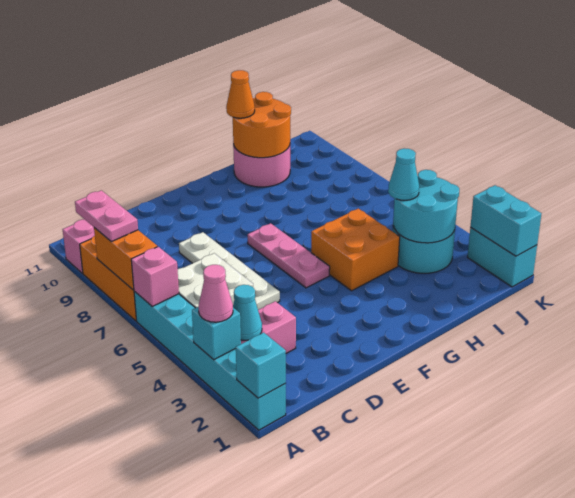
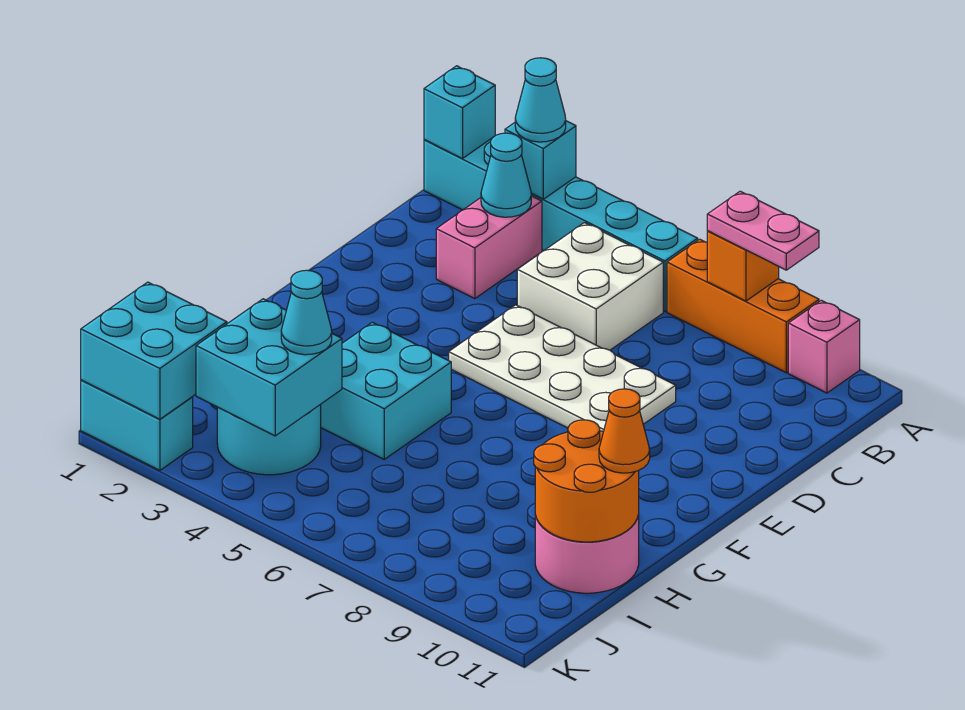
pink cone A3 level 3 -> cyan cone A3 level 3
pink brick A6 level 2 -> none
orange brick A7:A8 level 2 -> orange brick A8 level 2
white plate D5:D8 level 1 -> white plate D5:E8 level 1
pink plate F5:F7 level 1 -> none
orange brick G4:H5 level 1 -> cyan brick G4:H5 level 1
cyan round brick I3:J4 level 2 -> cyan brick I3:J4 level 2
cyan brick K1:K2 level 2 -> cyan brick J1:K2 level 2

